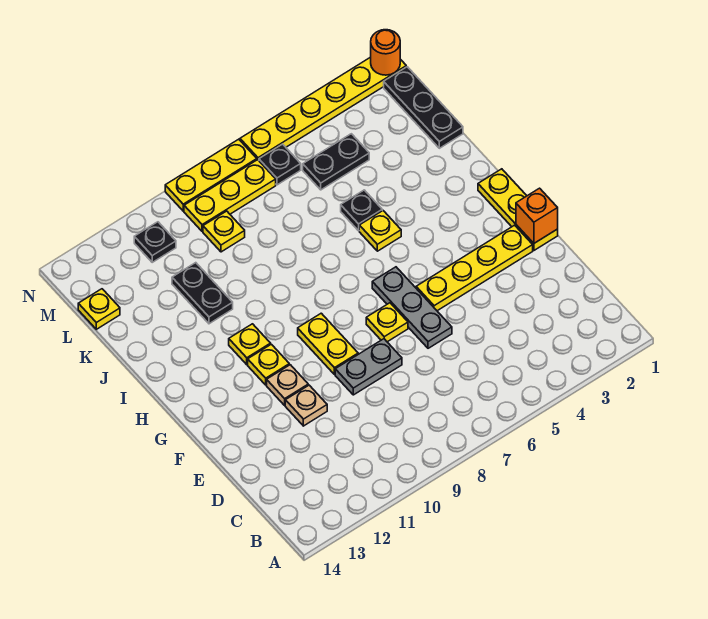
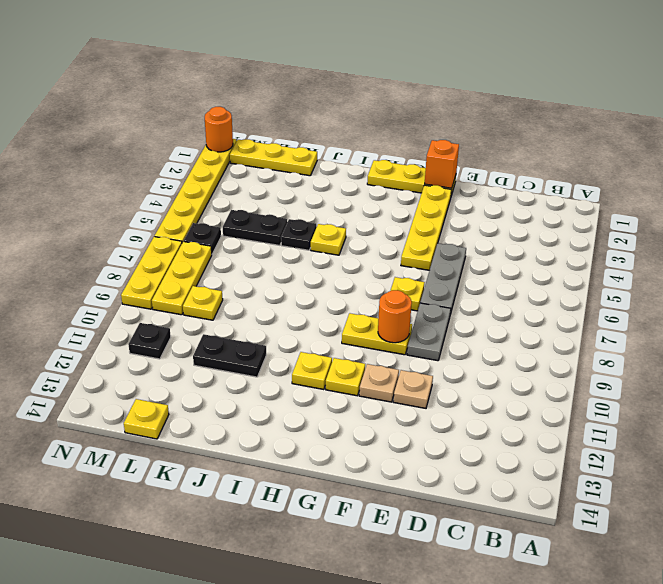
grey plate E6:G6 level 1 -> grey plate E5:E7 level 1
none -> orange round brick F9 level 2
black plate K1:M1 level 1 -> yellow plate K1:M1 level 1
black plate L4:L5 level 1 -> black plate K5:L5 level 1

